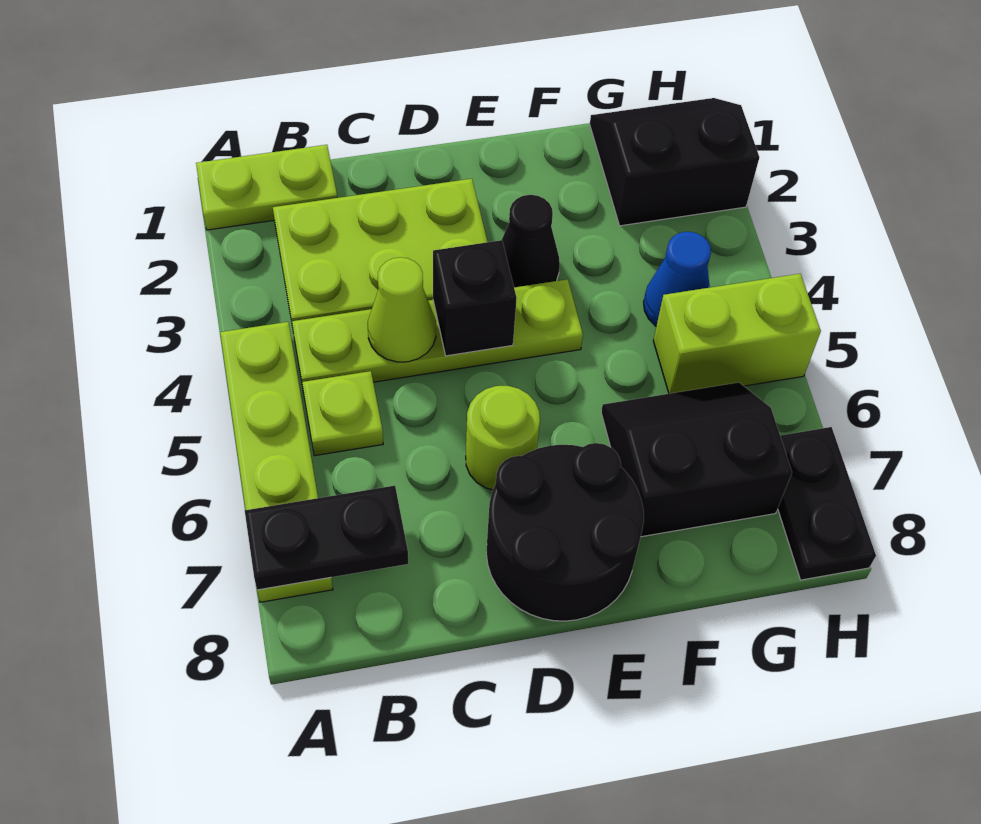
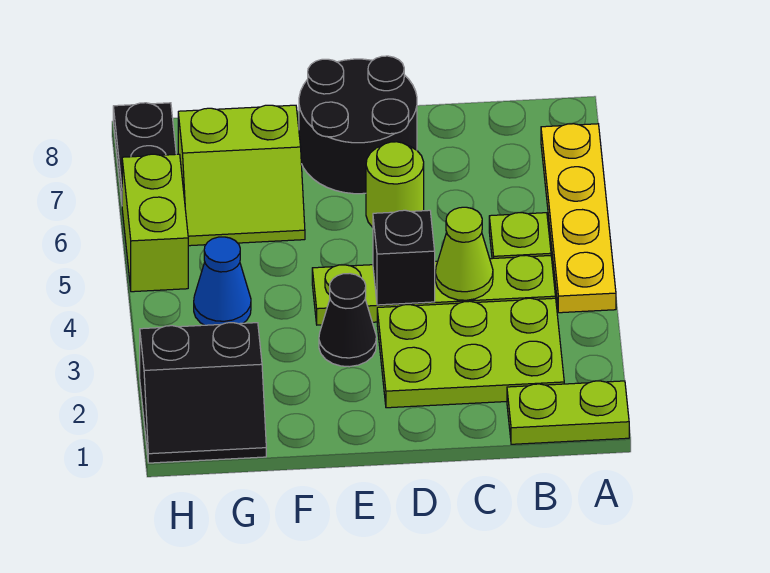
lime plate A4:A7 level 1 -> yellow plate A4:A7 level 1
black plate A7:B7 level 2 -> none
black slope F6:G7 level 1 top 7 -> lime slope F6:G7 level 1 top 7
lime brick G5:H5 level 1 -> lime brick H5:H6 level 1

